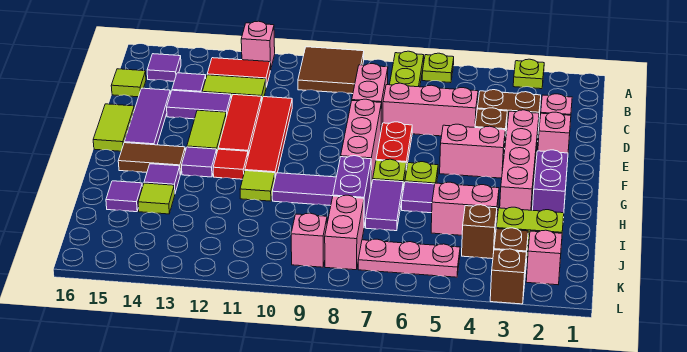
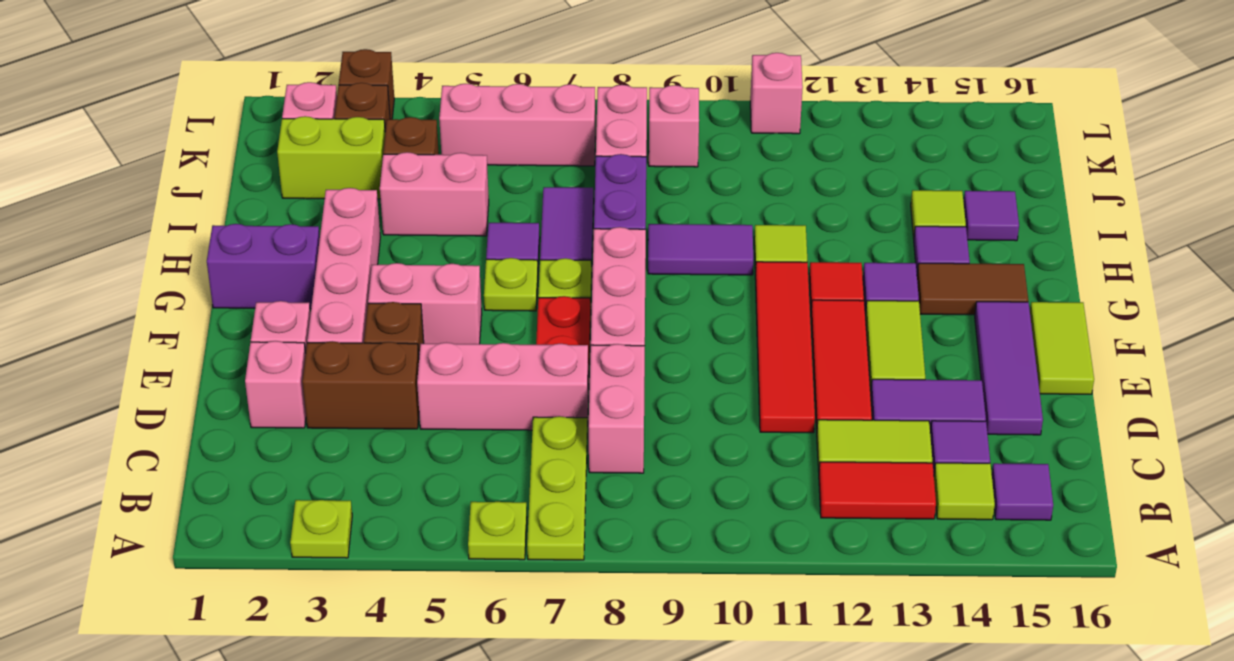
brown tile A9:B10 level 1 -> none
pink brick A12 level 1 -> pink brick L11 level 1
lime tile C16 level 1 -> lime tile B14 level 1
purple brick G2:H2 level 1 -> purple brick G1:G2 level 1
pink plate K5:K7 level 1 -> pink brick K5:K7 level 1

